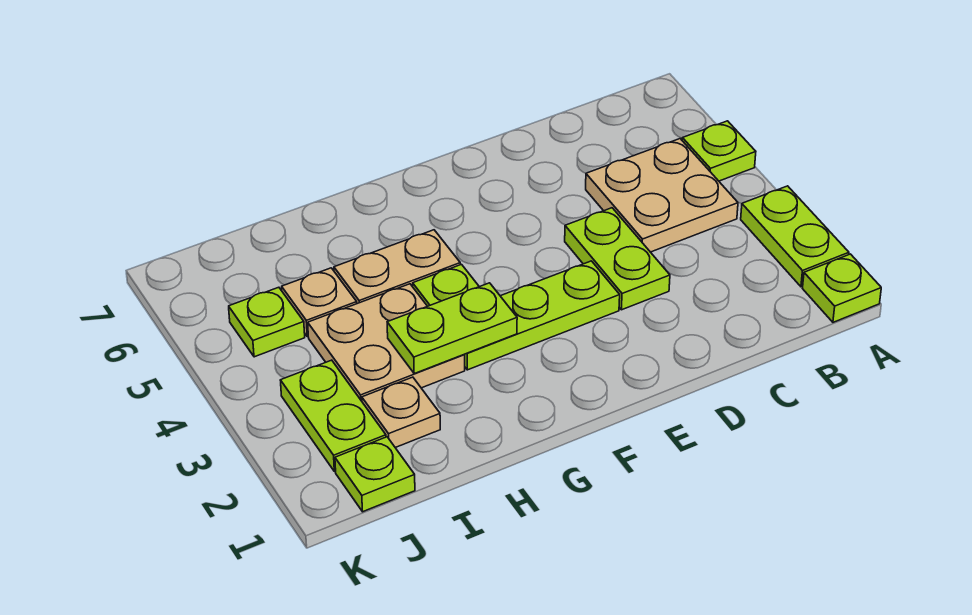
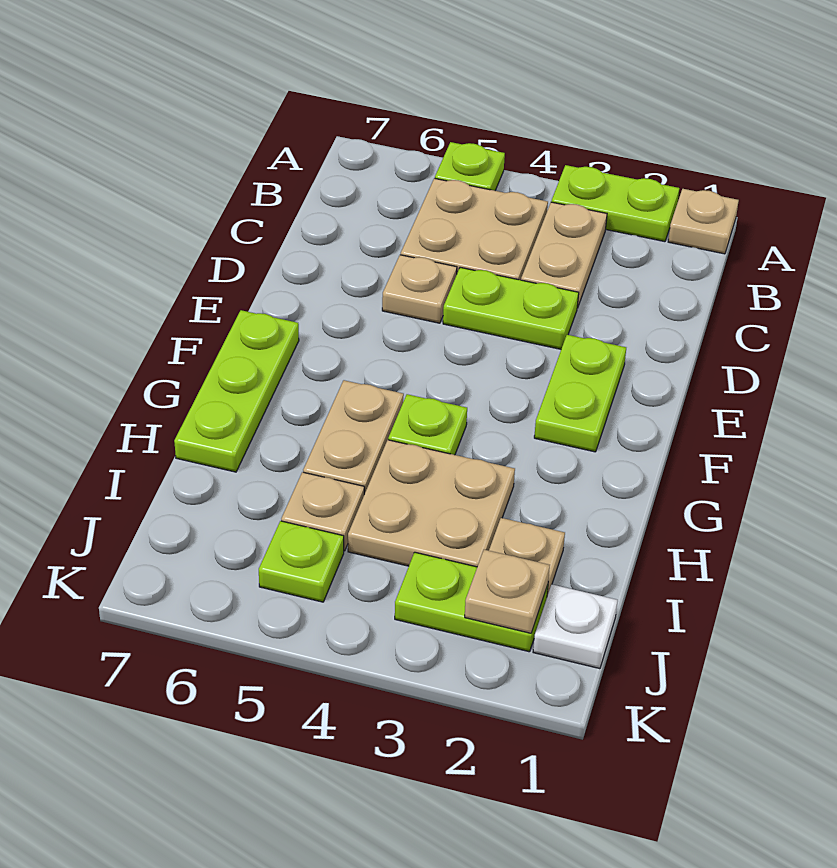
lime plate A1 level 1 -> tan plate A1 level 1
none -> tan plate B3:C3 level 1
none -> tan plate D5 level 1
lime plate E3:G3 level 1 -> lime plate F7:H7 level 1
lime plate G3:H3 level 2 -> lime plate E2:F2 level 1
lime plate J1 level 1 -> white plate J1 level 1
none -> tan plate J2 level 2

